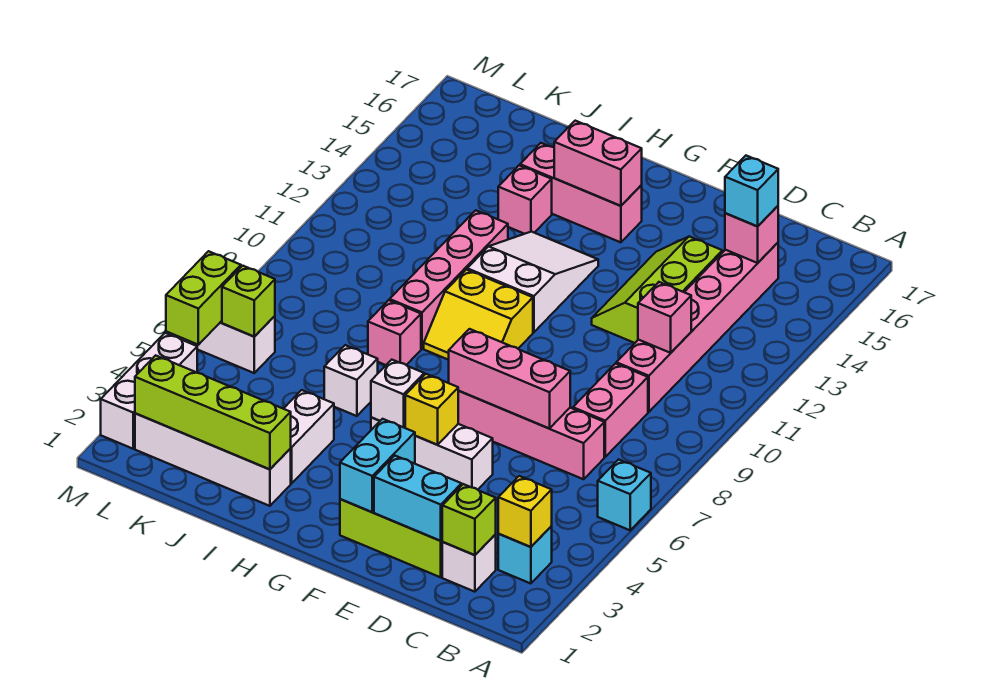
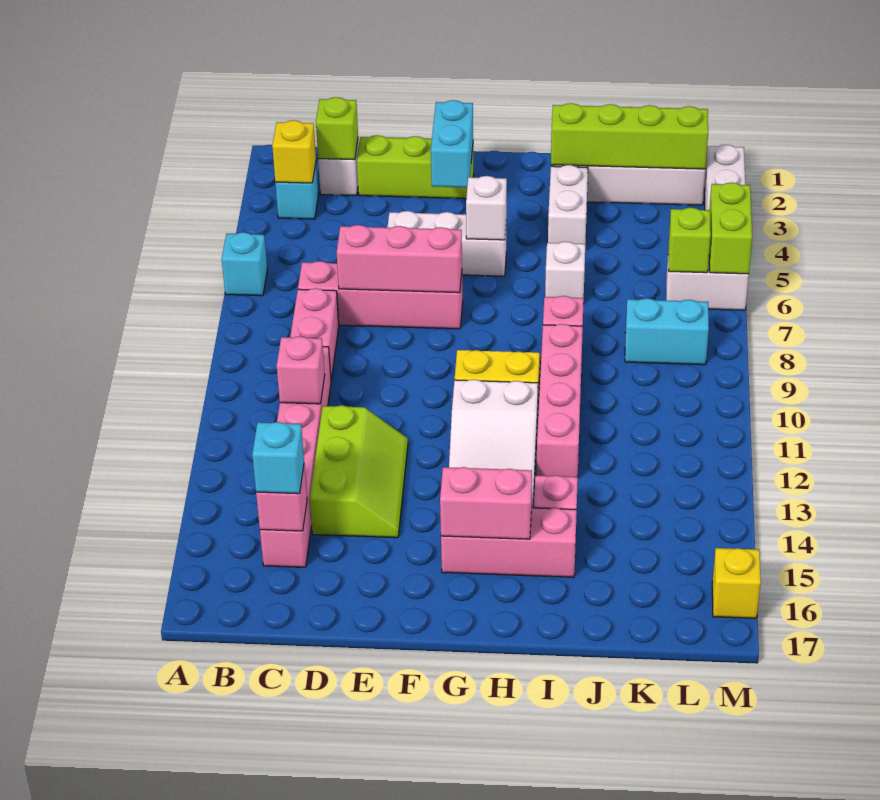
cyan brick D2:E2 level 2 -> cyan brick K8:L8 level 1
yellow brick F5 level 2 -> yellow brick M16 level 1

